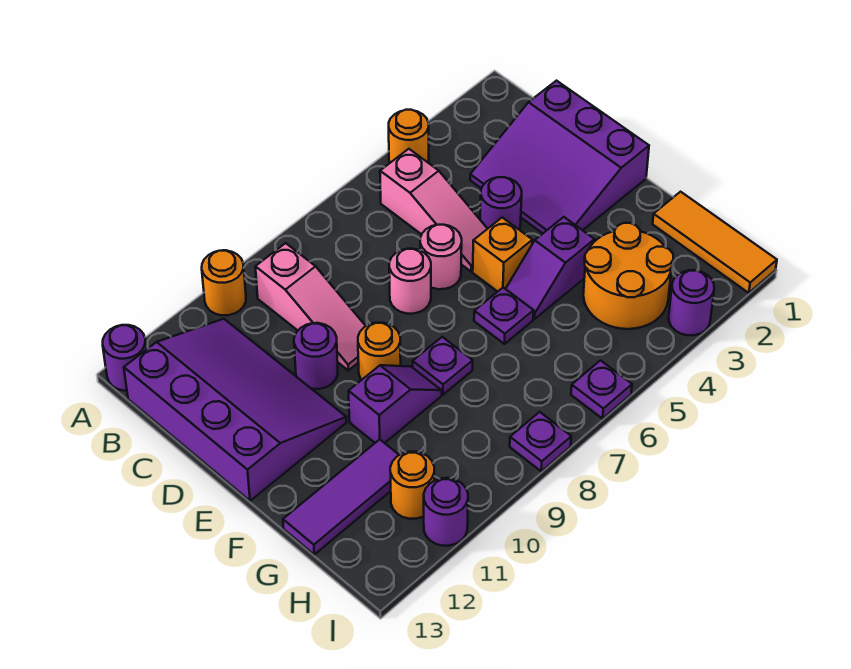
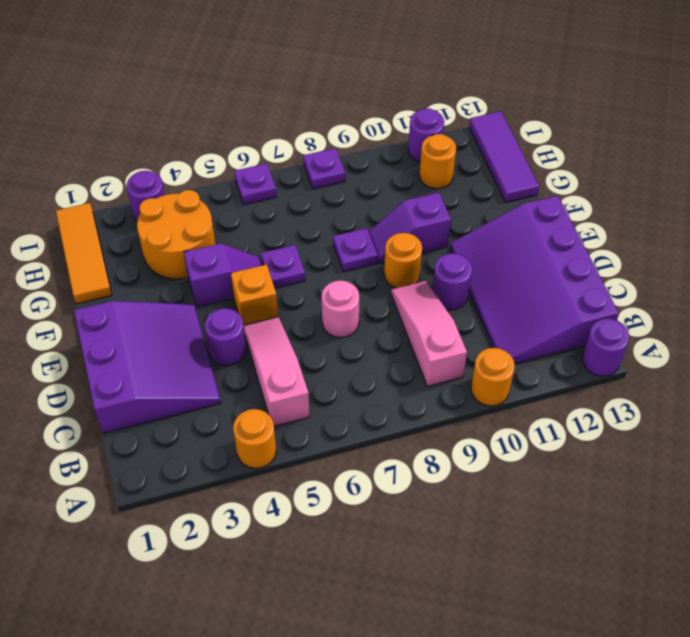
pink round brick D6 level 1 -> none
purple tile G11:G13 level 1 -> purple tile G13:I13 level 1

